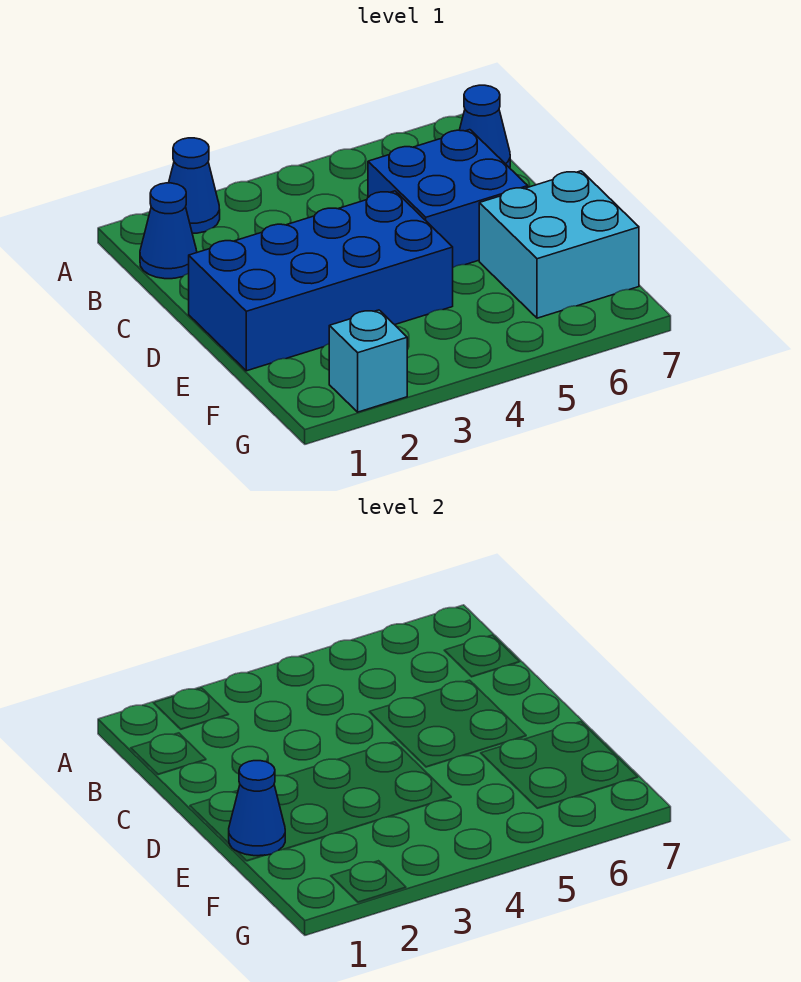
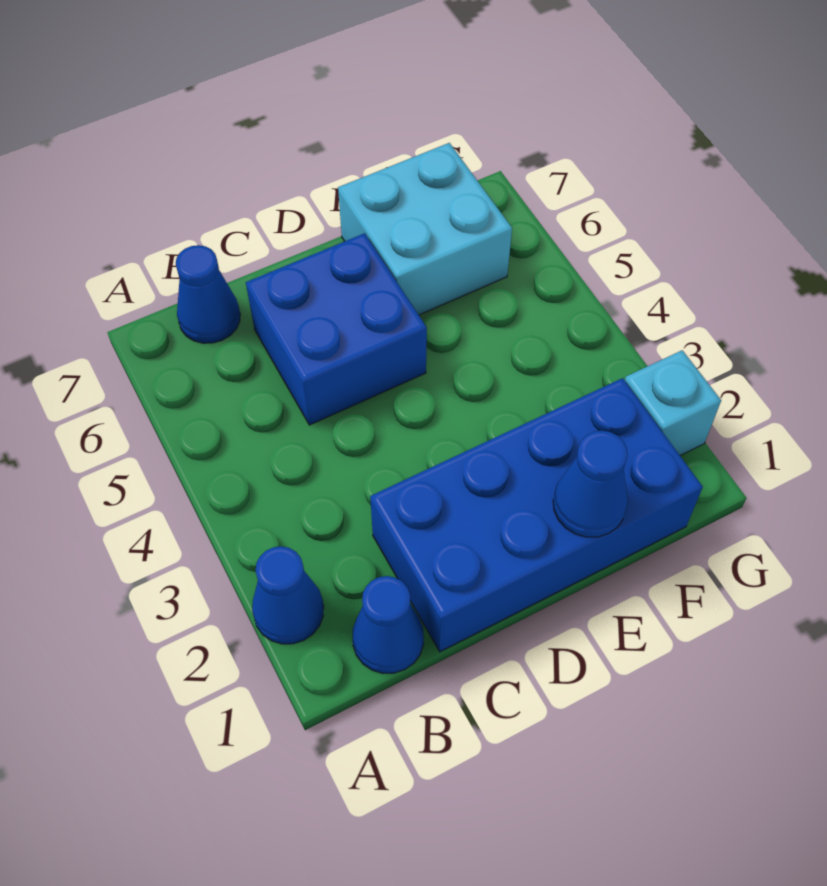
blue brick D1:E4 level 1 -> blue brick C1:F2 level 1

